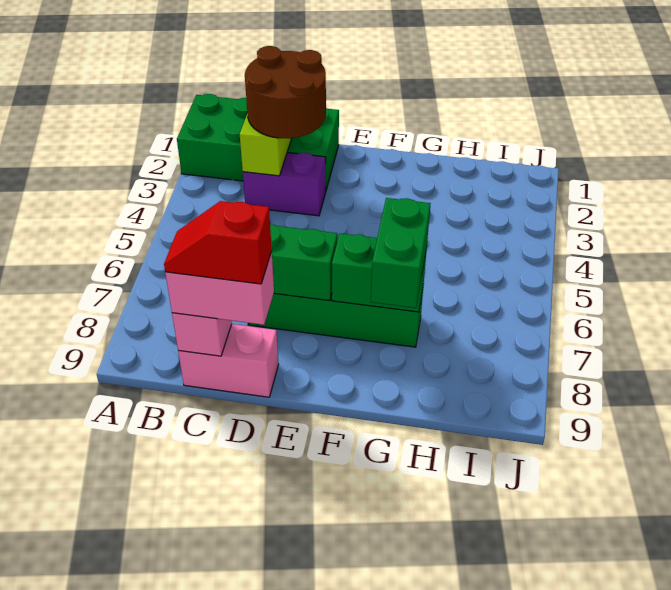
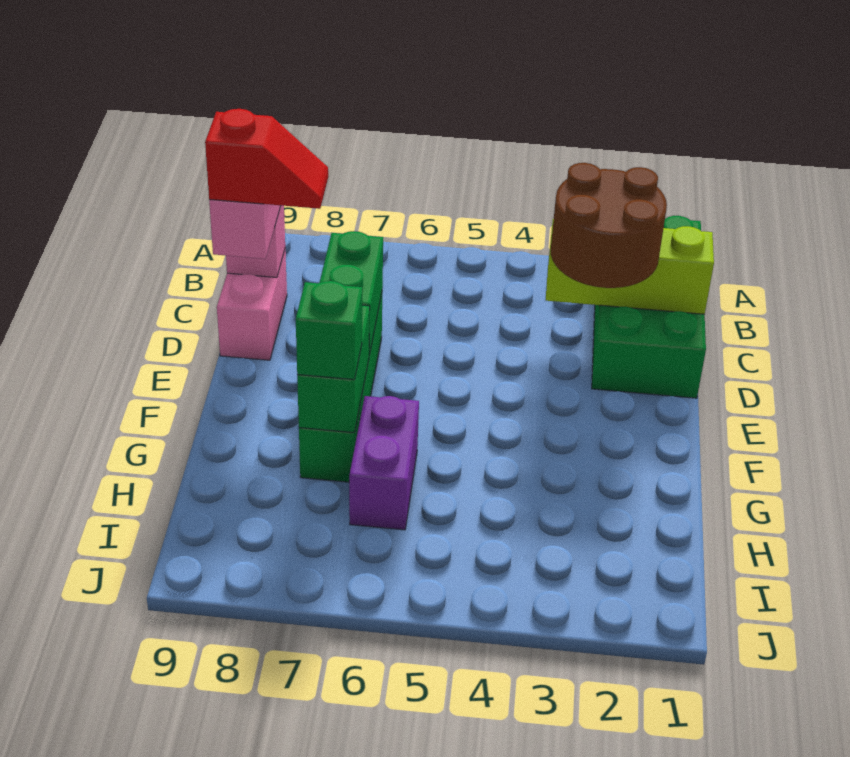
purple brick C3:D3 level 1 -> purple brick G6:H6 level 1
red slope C9:D9 level 4 top D -> red slope D8:D9 level 4 top 9
green brick G7:G8 level 3 -> green brick G7 level 3

